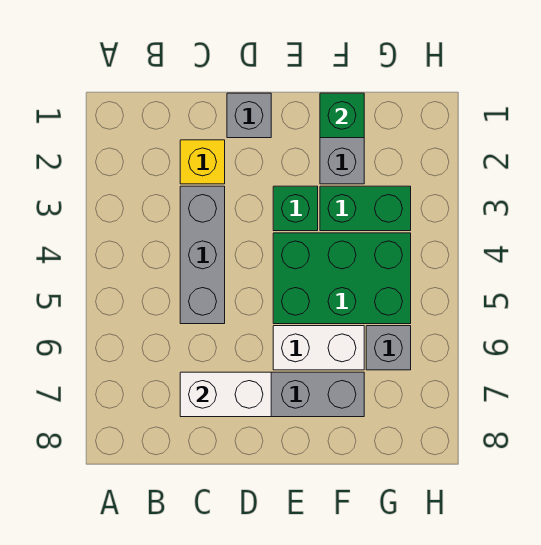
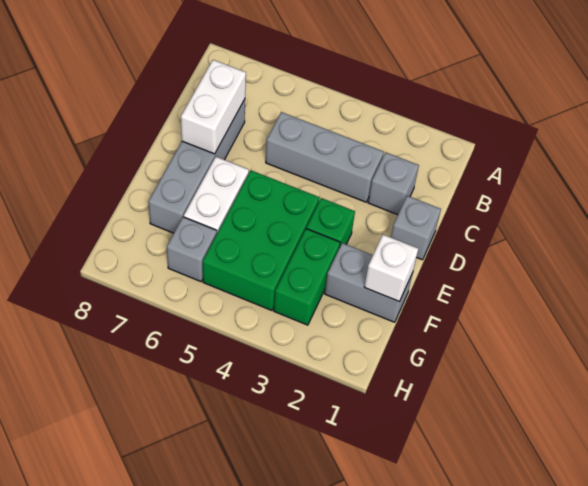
yellow brick C2 level 1 -> grey brick C2 level 1
green brick F1 level 2 -> white brick F1 level 2

